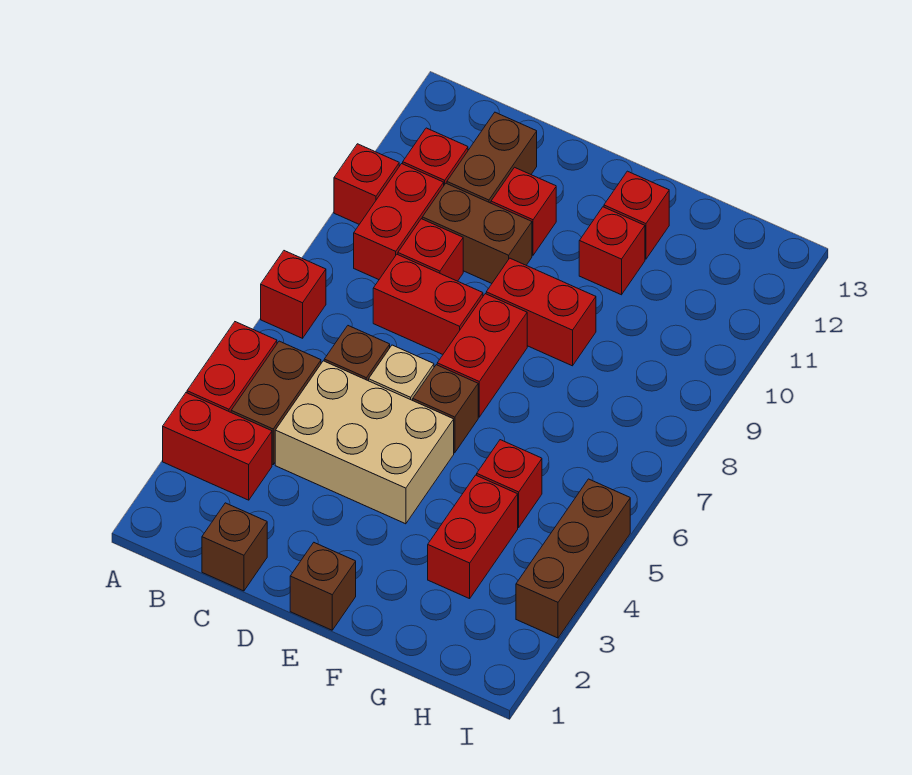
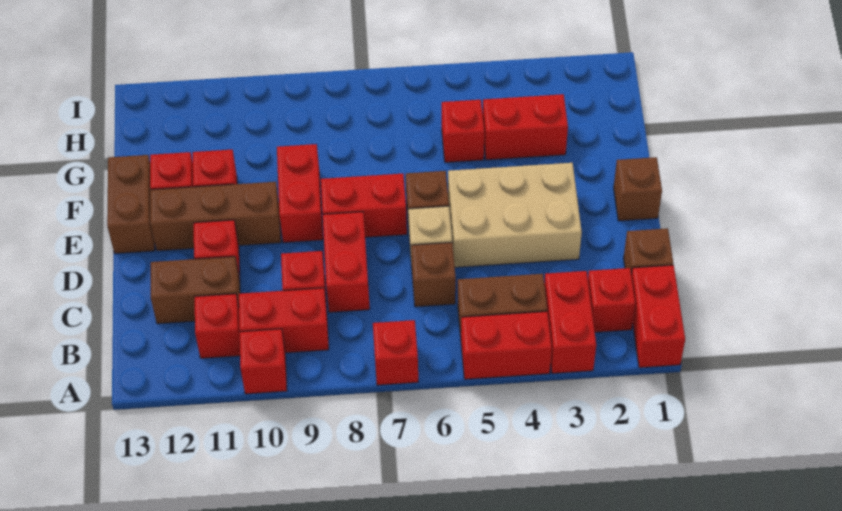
none -> red brick A1:B1 level 1
none -> red brick B2 level 1
tan brick C4:E5 level 1 -> tan brick D3:E5 level 1
brown brick C10:D10 level 1 -> brown brick E13:F13 level 1
brown brick I3:I5 level 1 -> brown brick E10:E12 level 1

